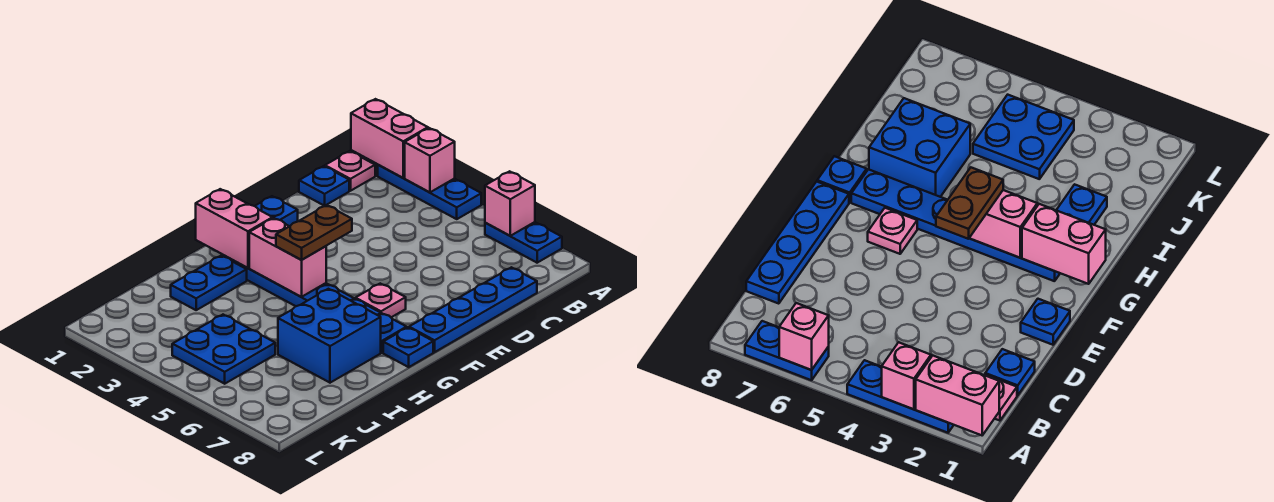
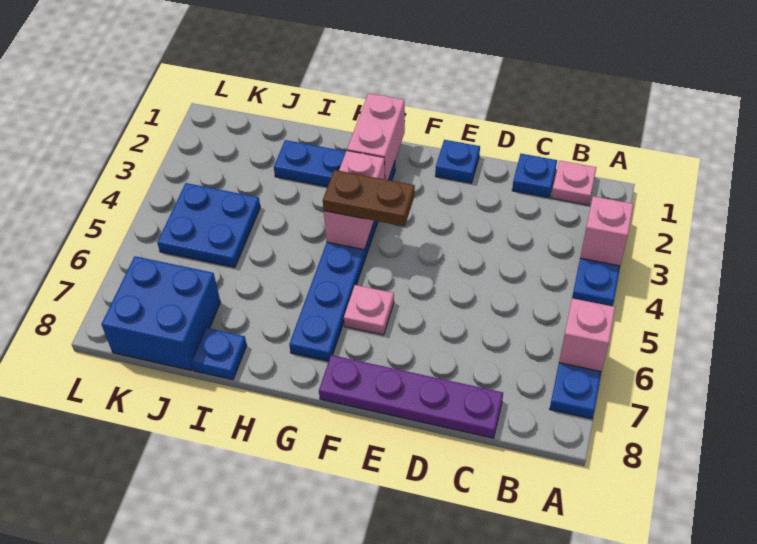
pink brick A1:A2 level 2 -> none
blue plate C8:F8 level 1 -> purple plate C8:F8 level 1
blue plate G8 level 1 -> blue plate I8 level 1
blue brick H6:I7 level 1 -> blue brick J7:K8 level 1

